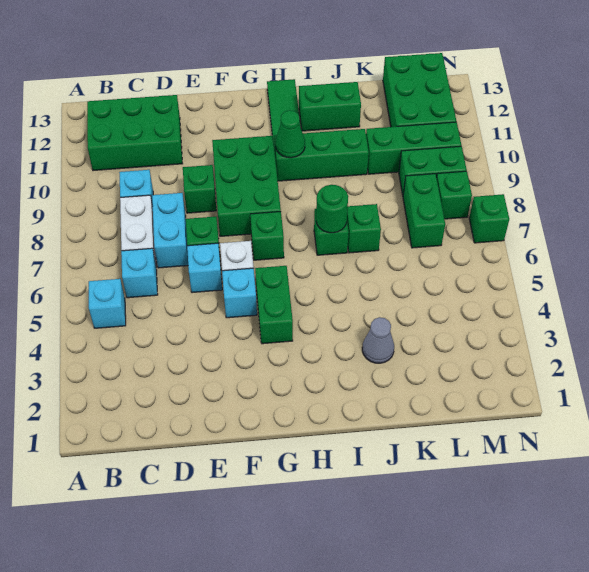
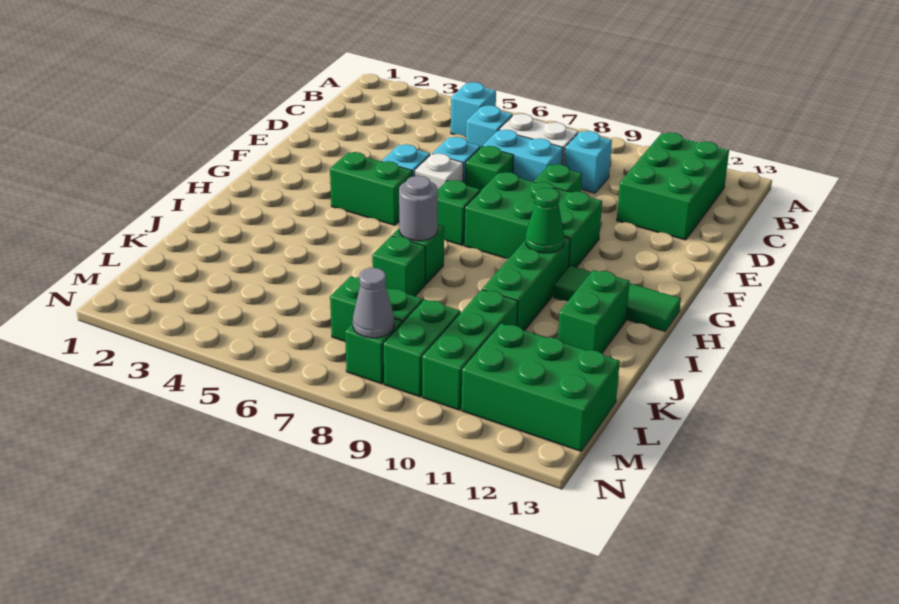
green round brick I7 level 2 -> grey round brick I7 level 2
grey cone J3 level 1 -> grey cone M8 level 2
green brick N7 level 1 -> none

